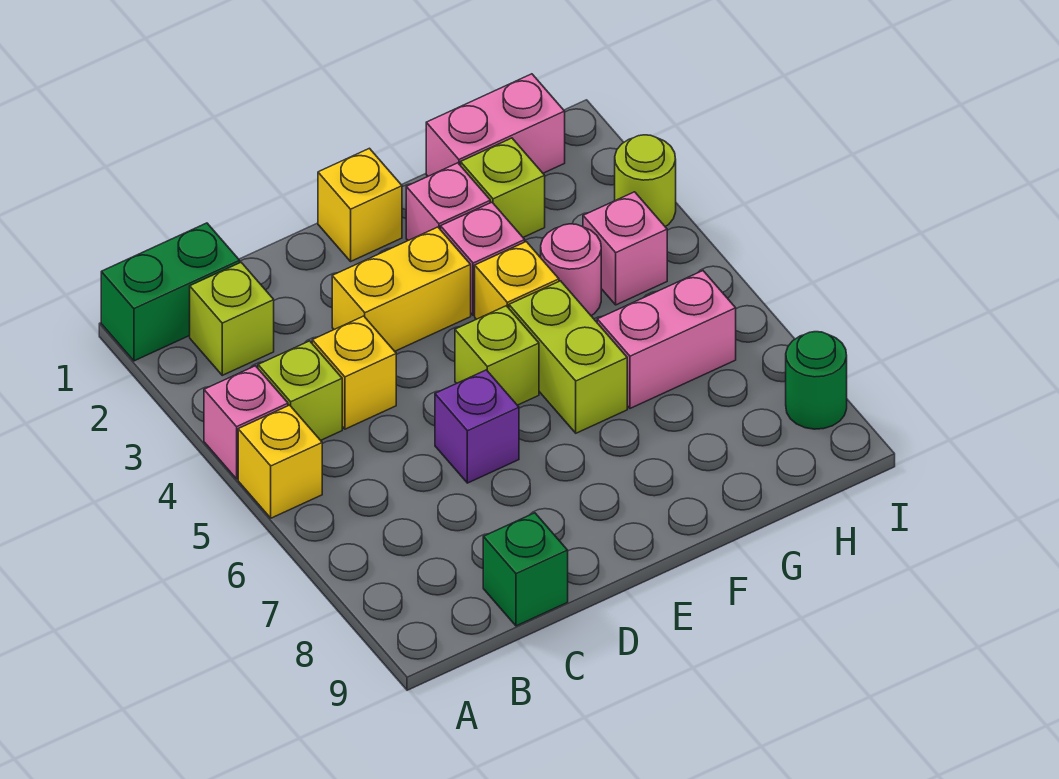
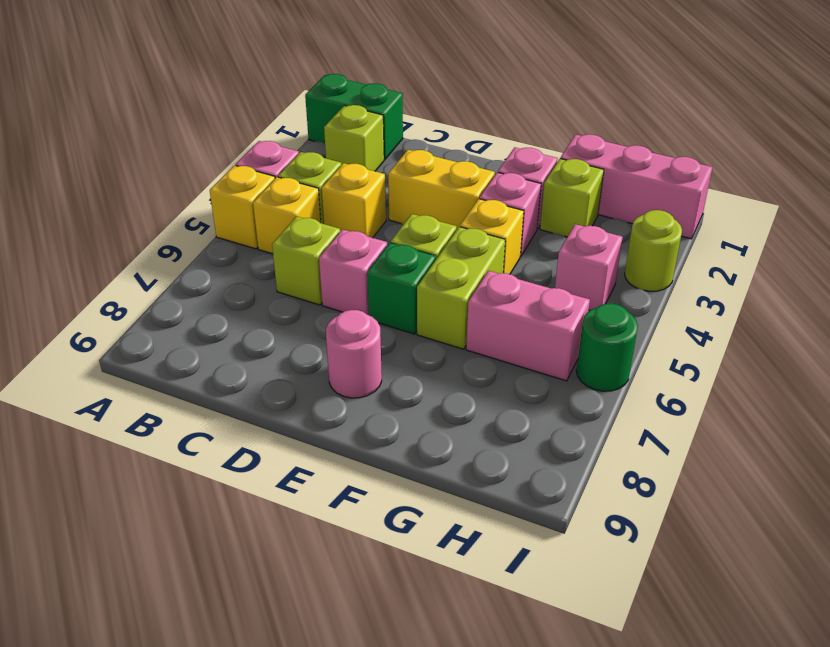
none -> lime brick C6 level 1
green brick C9 level 1 -> green brick E6 level 1
purple brick D6 level 1 -> pink brick D6 level 1
yellow brick E1 level 1 -> yellow brick B5 level 1
pink brick G1:H1 level 1 -> pink brick G1:I1 level 1
pink round brick G4 level 1 -> pink round brick E8 level 1
green round brick I8 level 1 -> green round brick I6 level 1

